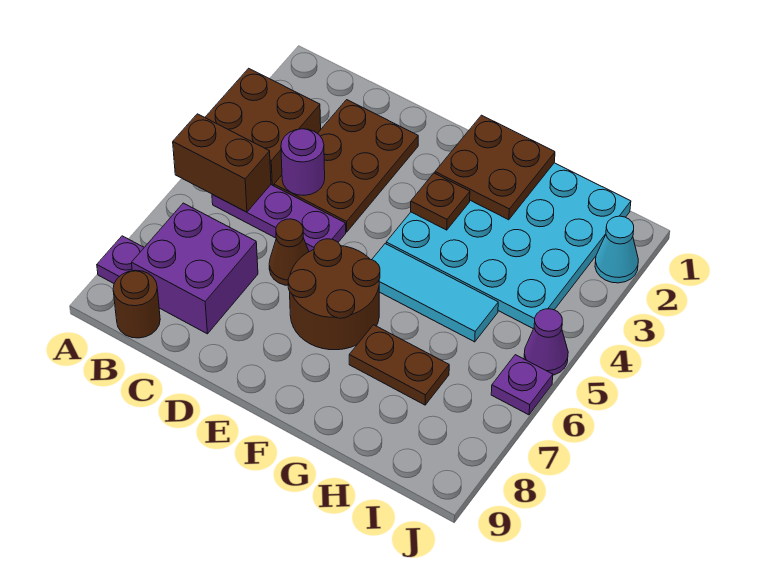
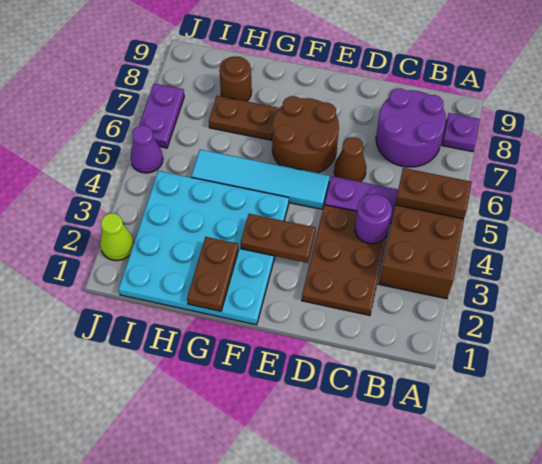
purple brick B7:C8 level 1 -> purple round brick B7:C8 level 1
brown round brick B9 level 1 -> brown round brick H8 level 1
brown plate F1:G2 level 2 -> brown plate G1:G2 level 2
brown plate F3 level 2 -> brown plate E3:F3 level 2
cyan tile F5:H5 level 1 -> cyan tile E5:H5 level 1
cyan cone J2 level 1 -> lime cone J2 level 1
purple plate J6 level 1 -> purple plate J6:J7 level 1

